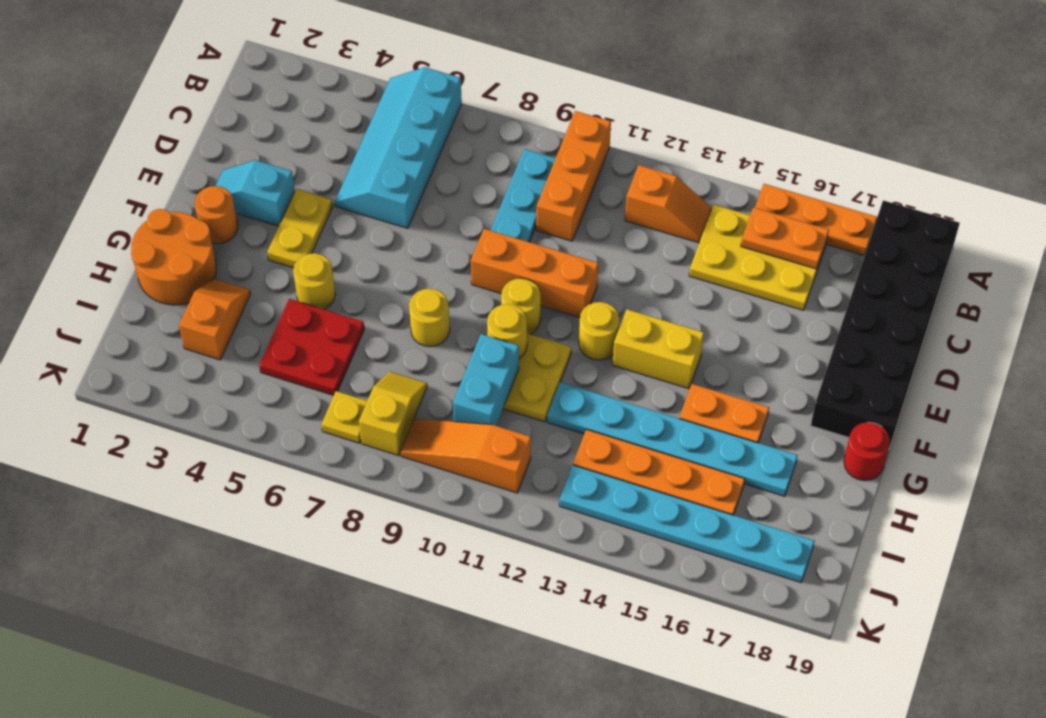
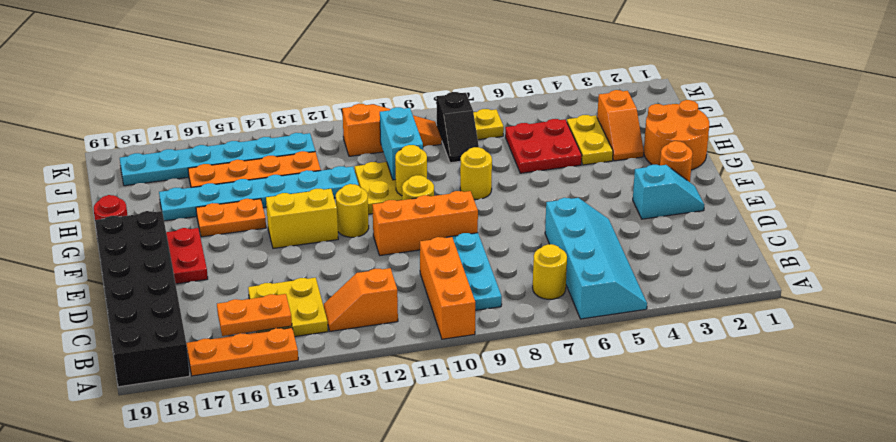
yellow plate B14:C16 level 1 -> yellow plate B14:C15 level 1
yellow plate E4:F4 level 1 -> yellow plate H4:I4 level 1
none -> red plate E17:F17 level 1
yellow round brick G5 level 1 -> yellow round brick B7 level 1
yellow slope I8:J8 level 1 top J -> black slope I8:J8 level 1 top J

